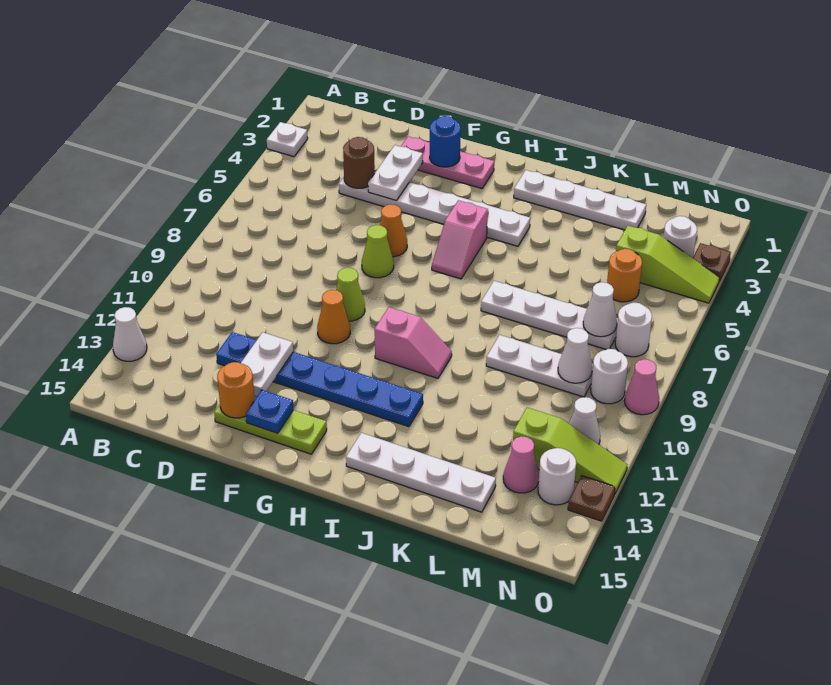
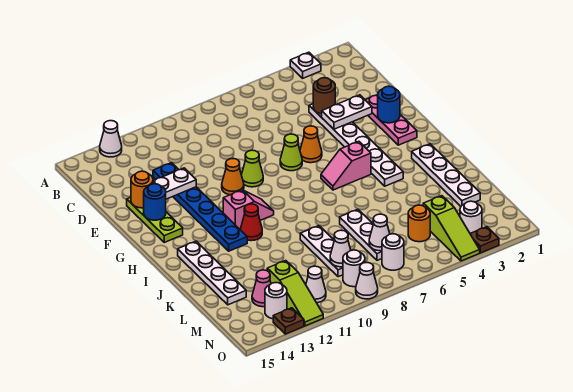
blue plate F14 level 2 -> blue round brick F14 level 2
pink slope H10:I10 level 1 top H -> pink slope H10:H11 level 1 top 11
none -> red cone I11 level 1
white plate J7:M7 level 1 -> white plate K7:M7 level 1
pink cone O9 level 1 -> white cone O9 level 1

